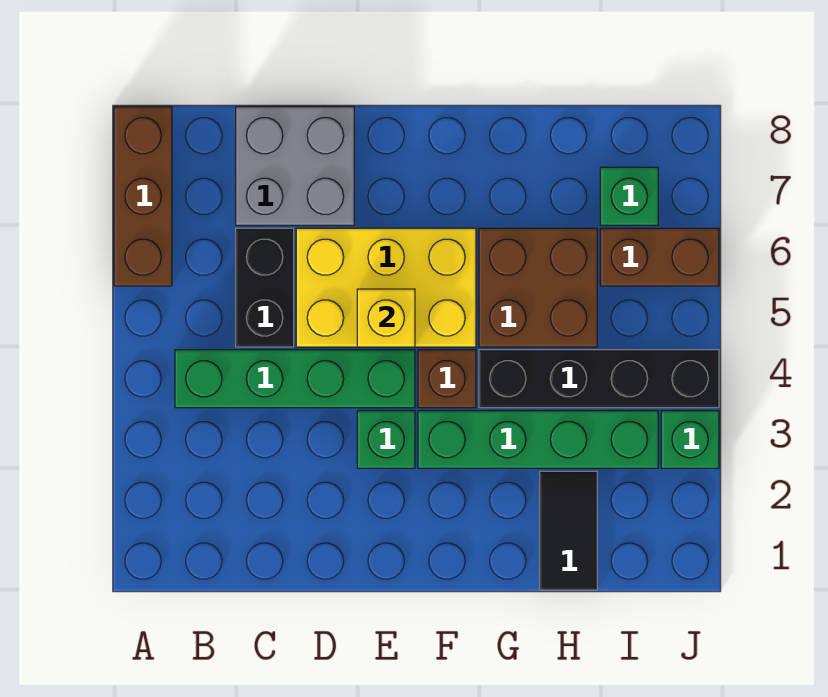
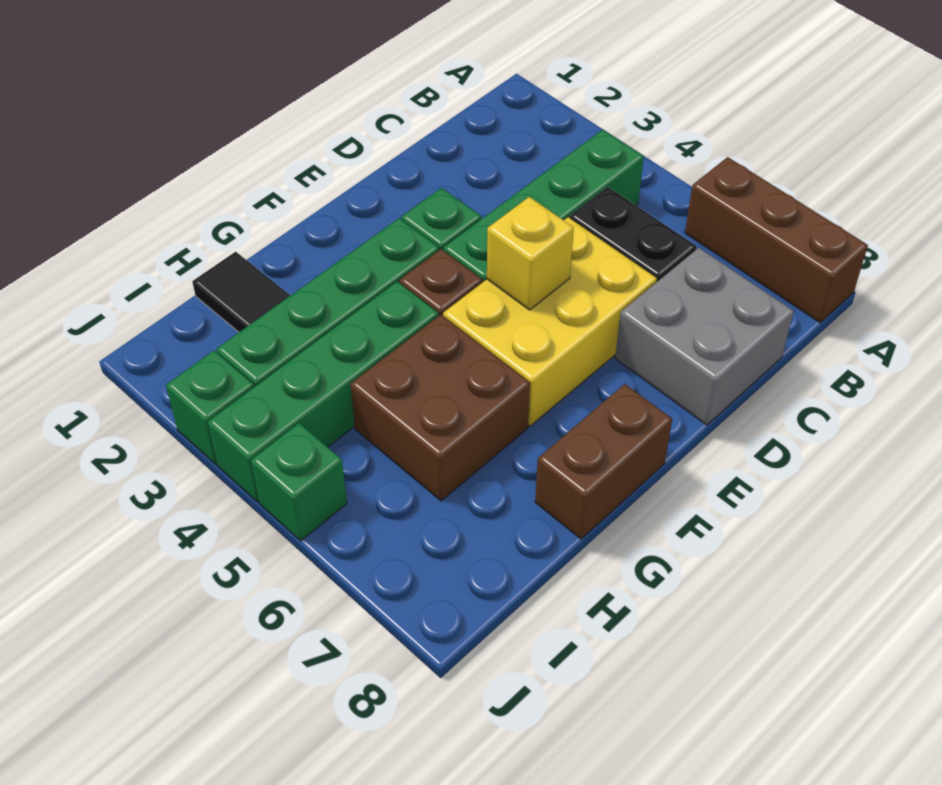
black brick G4:J4 level 1 -> green brick G4:J4 level 1
brown brick I6:J6 level 1 -> brown brick F8:G8 level 1
green brick I7 level 1 -> green brick J5 level 1

